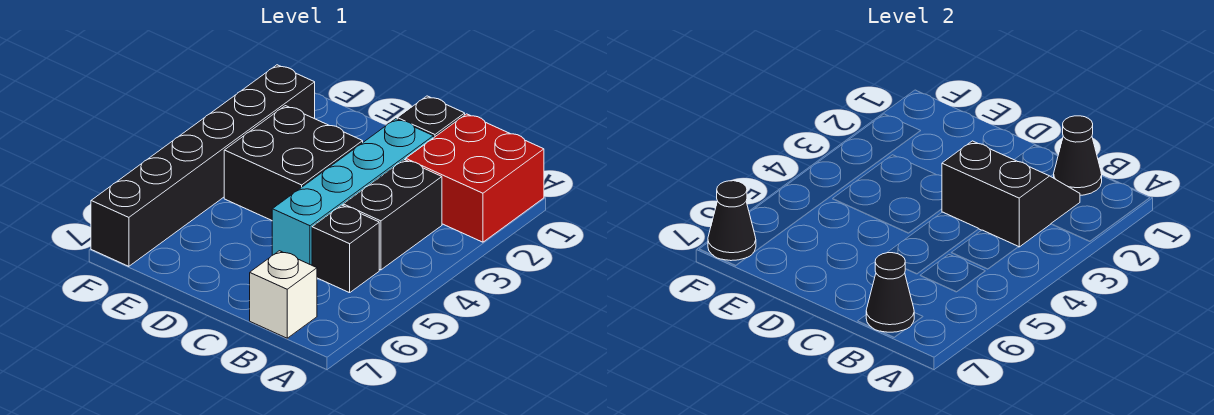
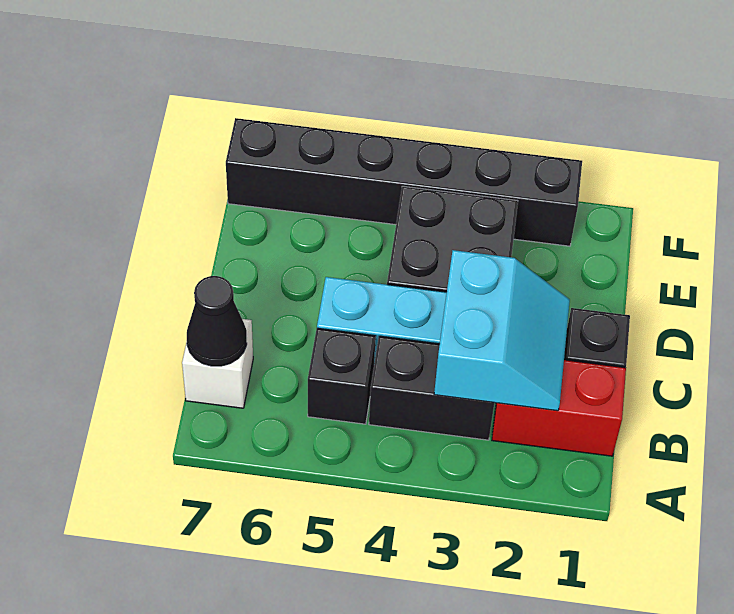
red brick A1:B2 level 1 -> red brick B1:B2 level 1
black cone B1 level 2 -> none
black slope B2:C3 level 2 top 3 -> cyan slope B2:C3 level 2 top 3
black cone F7 level 2 -> none

